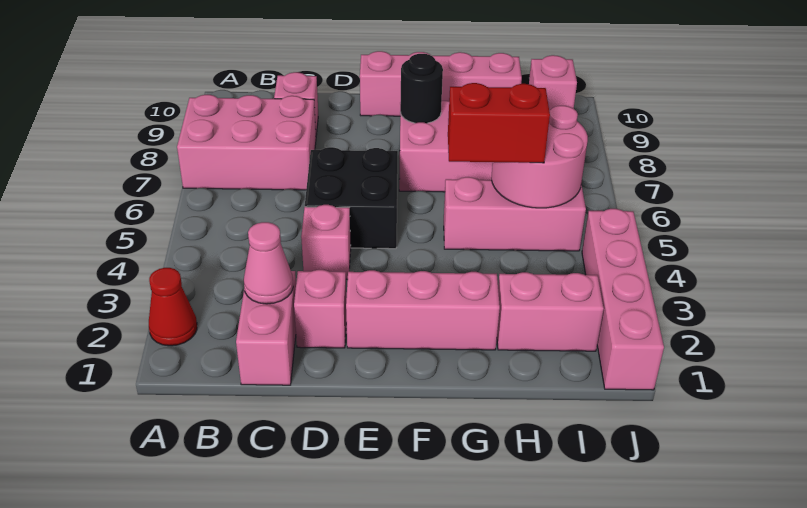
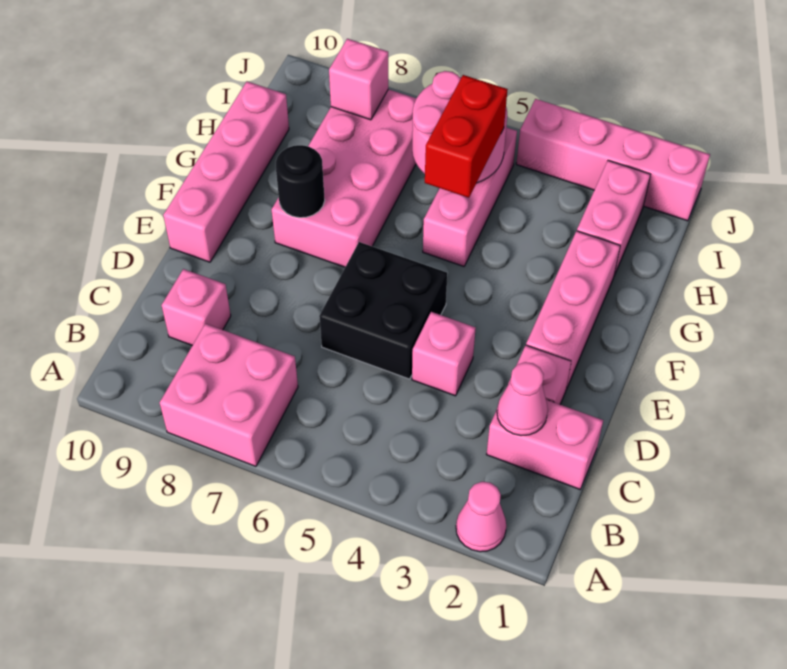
red cone A2 level 1 -> pink cone A2 level 1
pink brick A7:C8 level 1 -> pink brick A7:B8 level 1

